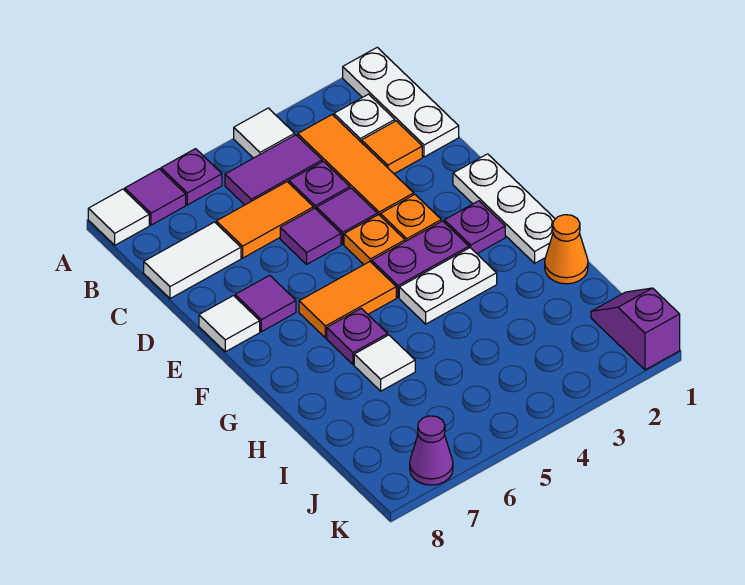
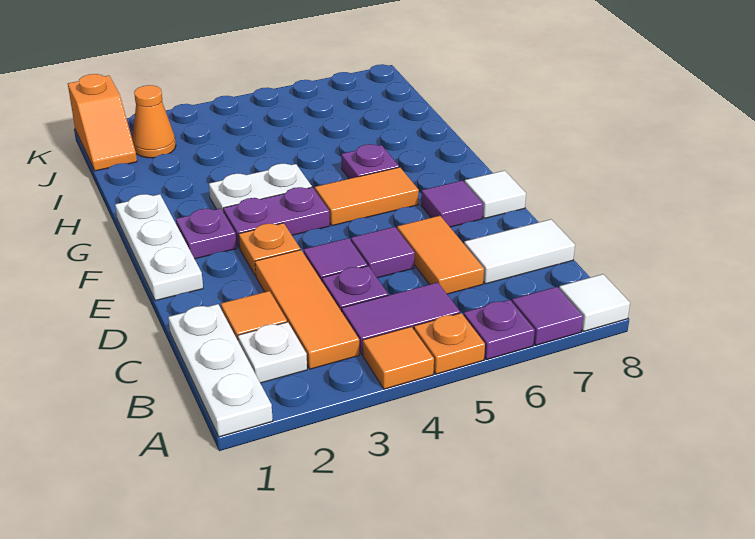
white tile A4 level 1 -> orange tile A4 level 1
orange tile C5:C6 level 1 -> orange tile C6:D6 level 1
orange plate E4 level 1 -> orange plate A5 level 1
orange cone H1 level 1 -> orange cone J2 level 1
white tile H6 level 1 -> none
purple slope J1:K1 level 1 top K -> orange slope J1:K1 level 1 top K
purple cone K7 level 1 -> none

